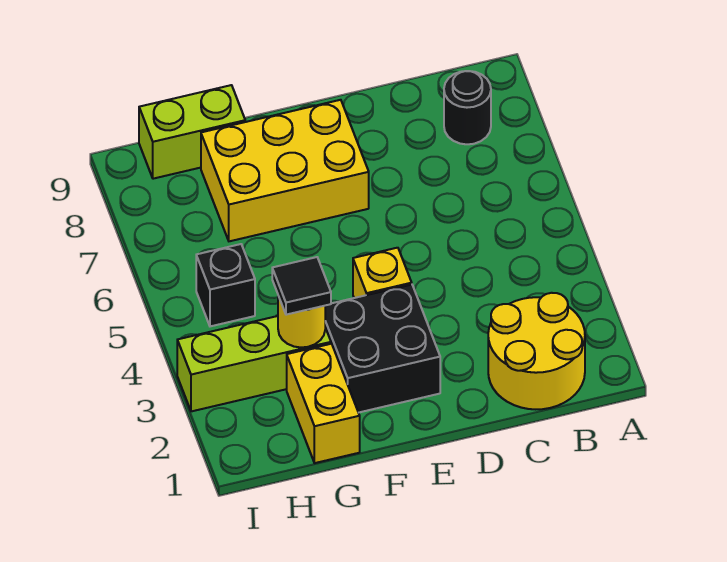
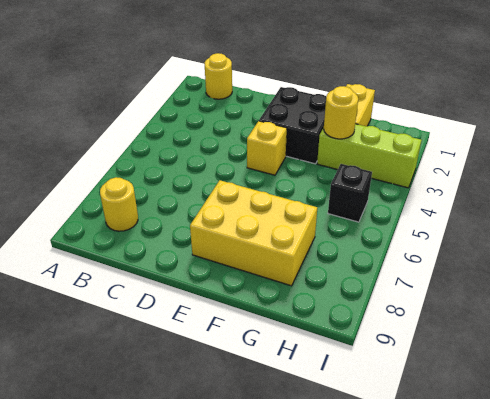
yellow round brick B1:C2 level 1 -> yellow round brick B1 level 1
black round brick B8 level 1 -> yellow round brick B8 level 1
black tile G3 level 3 -> none
lime brick G9:H9 level 1 -> none

